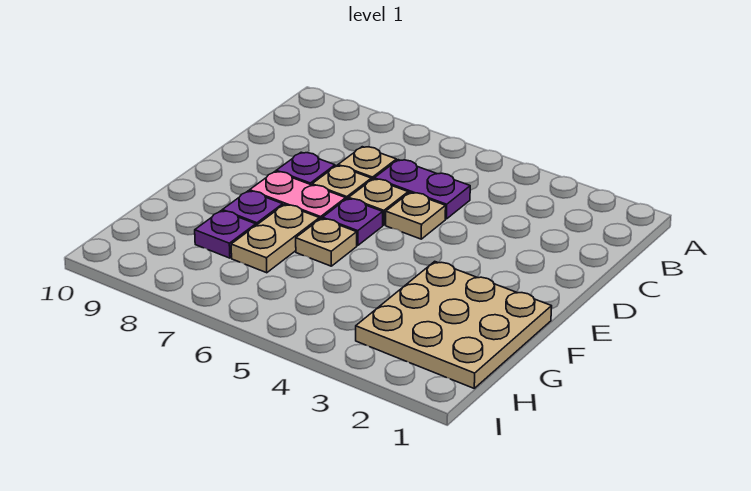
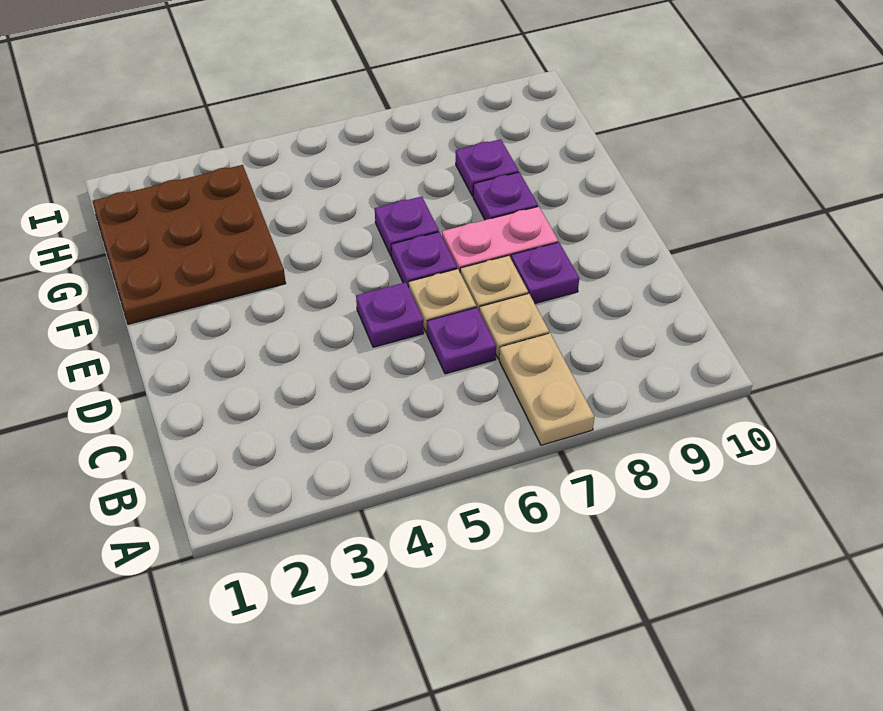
purple plate C5:C6 level 1 -> purple plate C6 level 1
tan plate D5 level 1 -> purple plate D5 level 1
tan plate F1:H3 level 1 -> brown plate F1:H3 level 1
tan plate F6 level 1 -> purple plate F6 level 1
tan plate F7:G7 level 1 -> tan plate A7:B7 level 1

